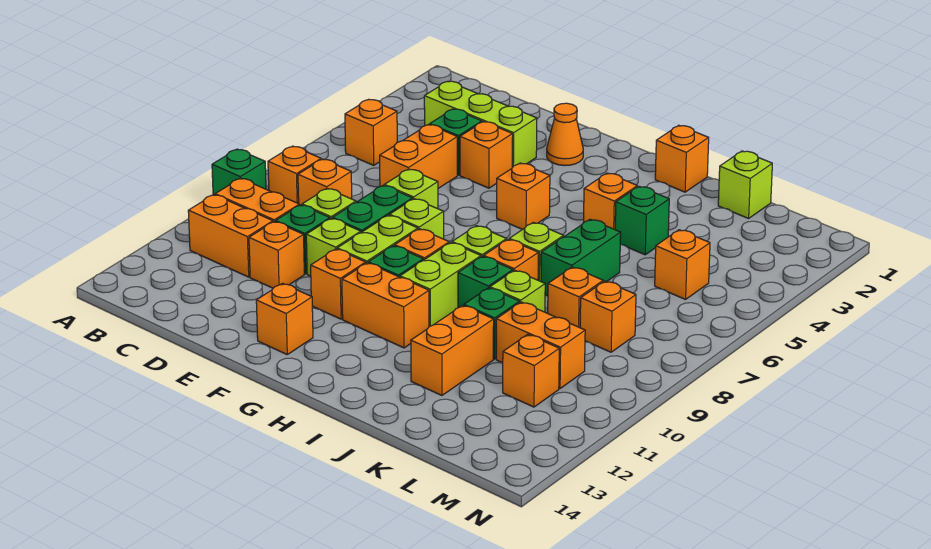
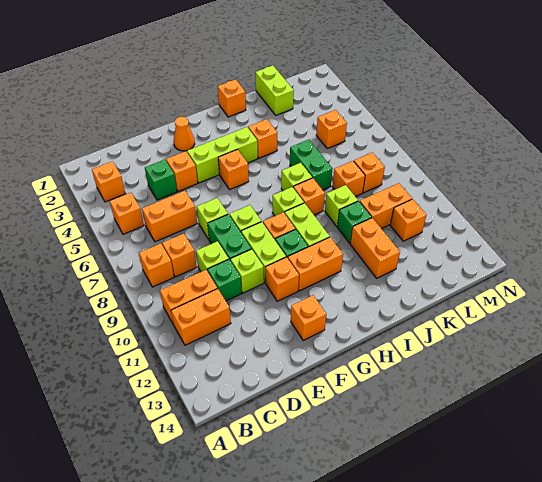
green brick A9 level 1 -> none
lime brick C3:E3 level 1 -> lime brick F4:H4 level 1
orange brick D5:D6 level 1 -> orange brick C6:D6 level 1
orange brick D11 level 1 -> orange brick B3 level 1
green brick I9 level 1 -> none
green brick J4 level 1 -> none
lime brick K1 level 1 -> lime brick K1:K2 level 1

